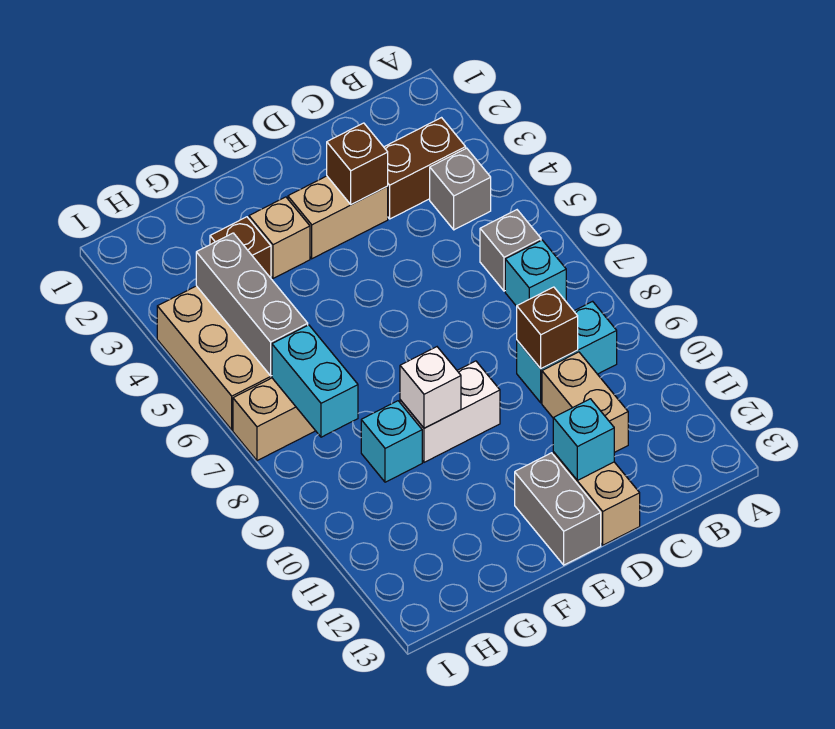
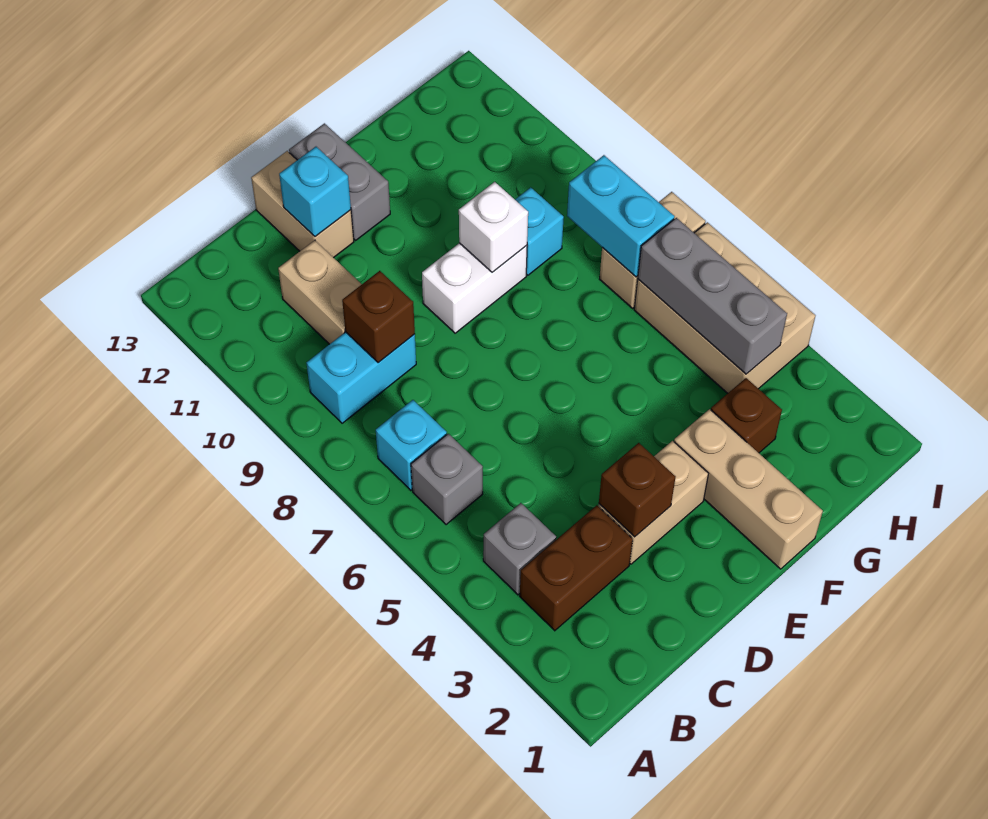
tan brick F3 level 1 -> tan brick F1:F3 level 1

